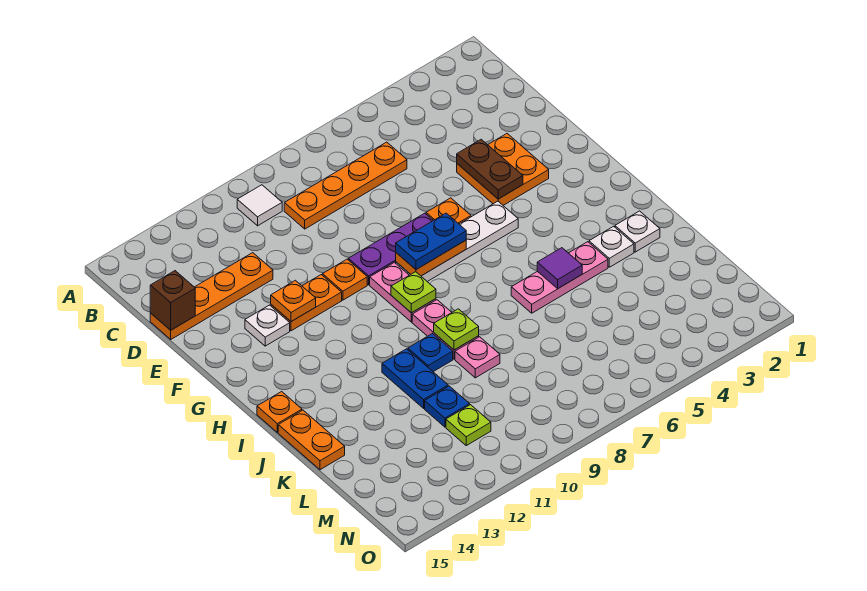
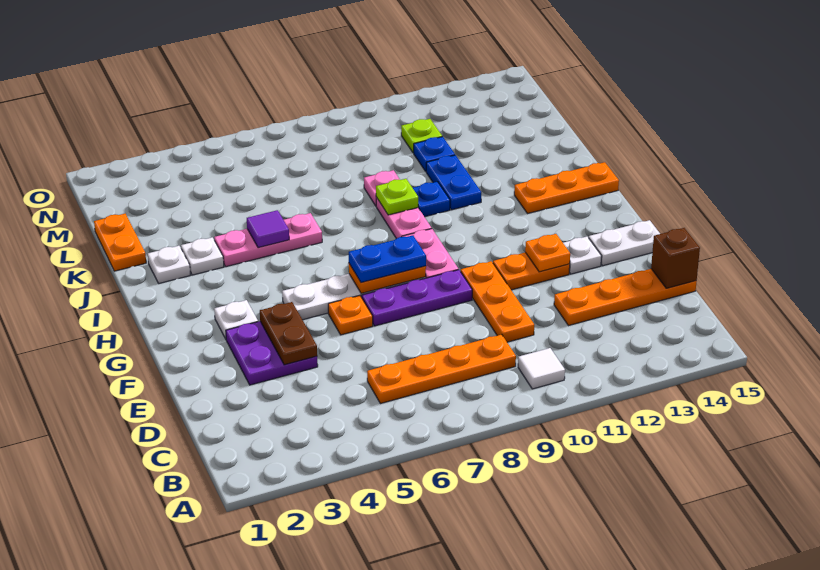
orange plate E3:F4 level 1 -> purple plate E3:F4 level 1
orange plate F10 level 1 -> orange plate D10:F10 level 1
none -> white plate F14:F15 level 1
none -> white plate G3 level 1
lime plate H9 level 2 -> none
orange plate I15 level 1 -> orange plate I13:I15 level 1
orange plate J15:K15 level 1 -> orange plate K1:L1 level 1

